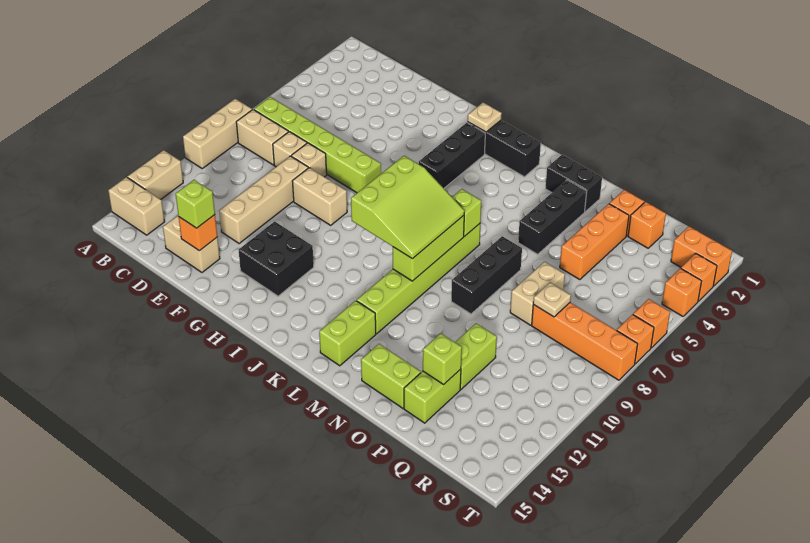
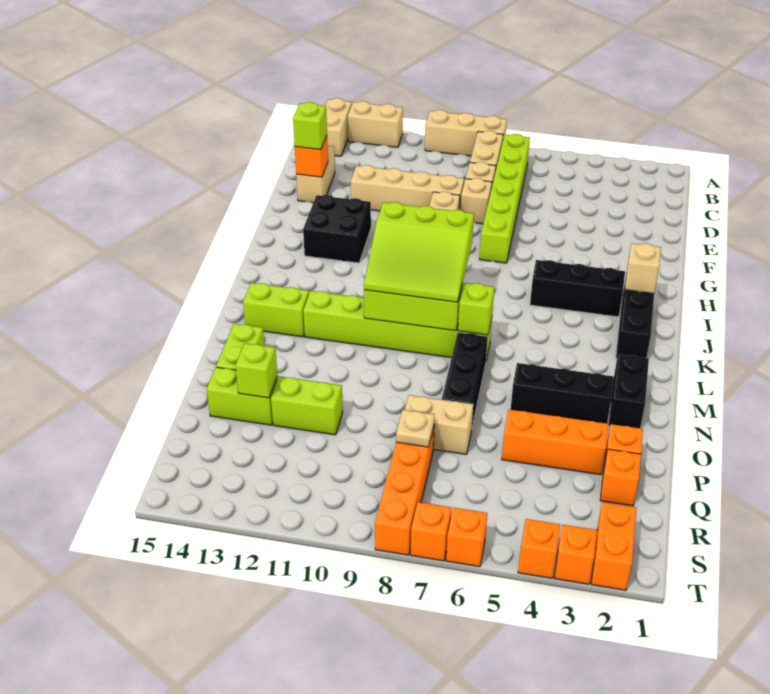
tan plate I2 level 2 -> tan brick I2 level 2
black brick N7:N9 level 1 -> black brick M7:O7 level 1

